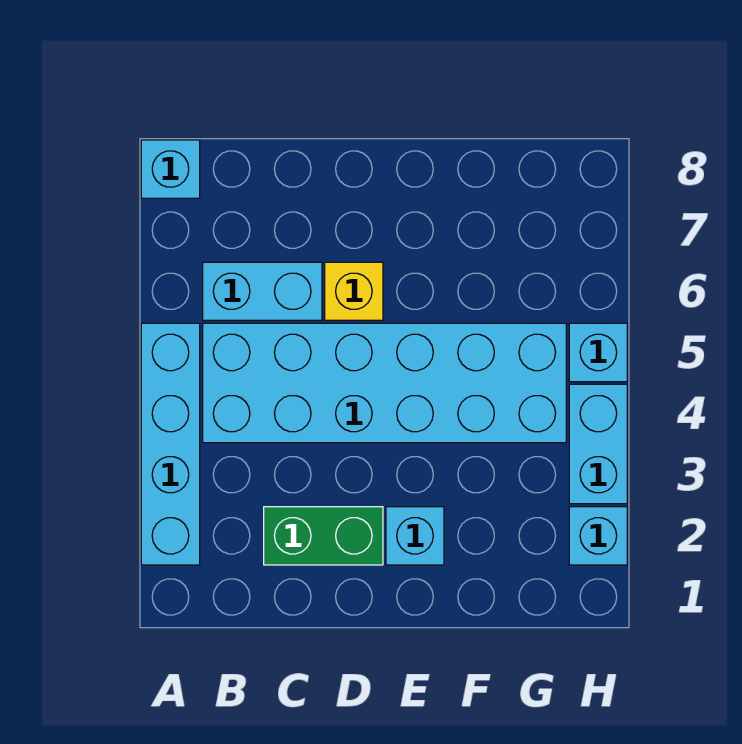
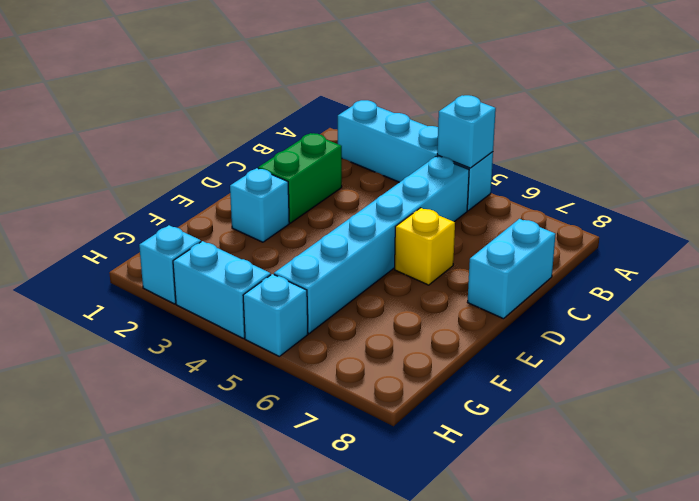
cyan brick A8 level 1 -> cyan brick A5 level 2
cyan brick B4:G5 level 1 -> cyan brick B5:G5 level 1
cyan brick B6:C6 level 1 -> cyan brick C8:D8 level 1

